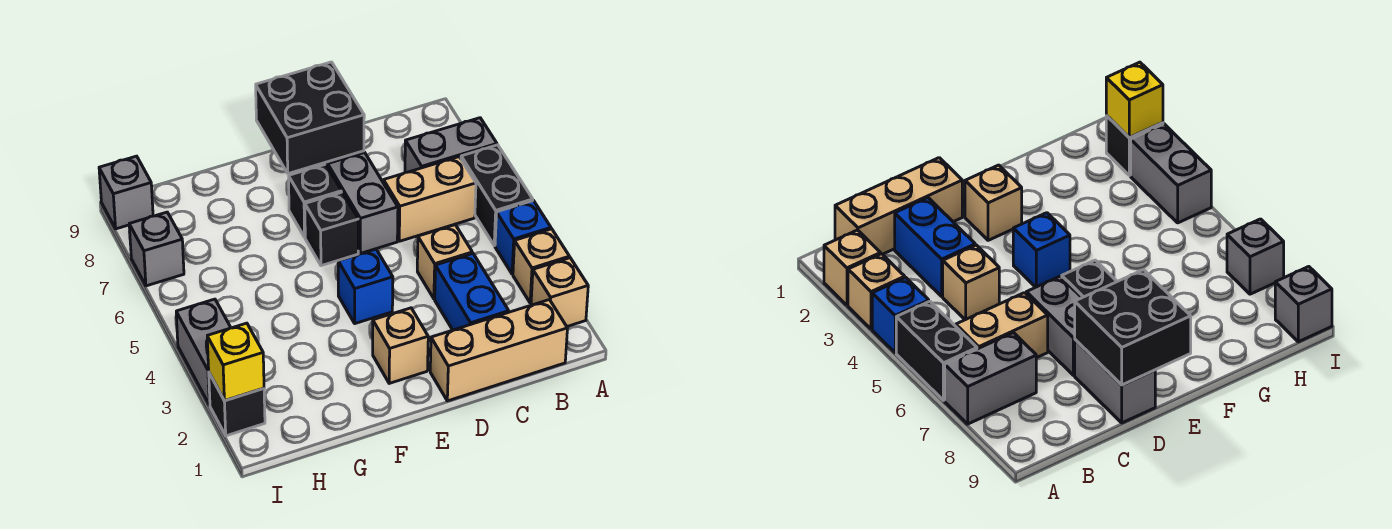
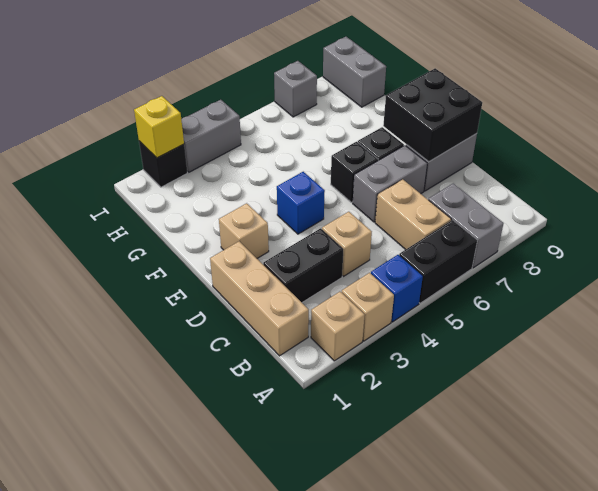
blue brick C2:C3 level 1 -> black brick C2:C3 level 1
grey brick I9 level 1 -> grey brick H9:I9 level 1

